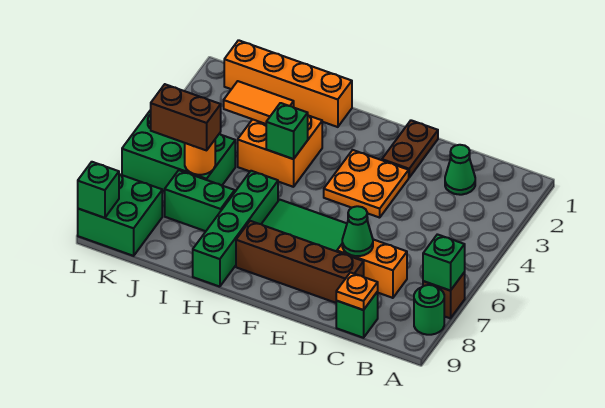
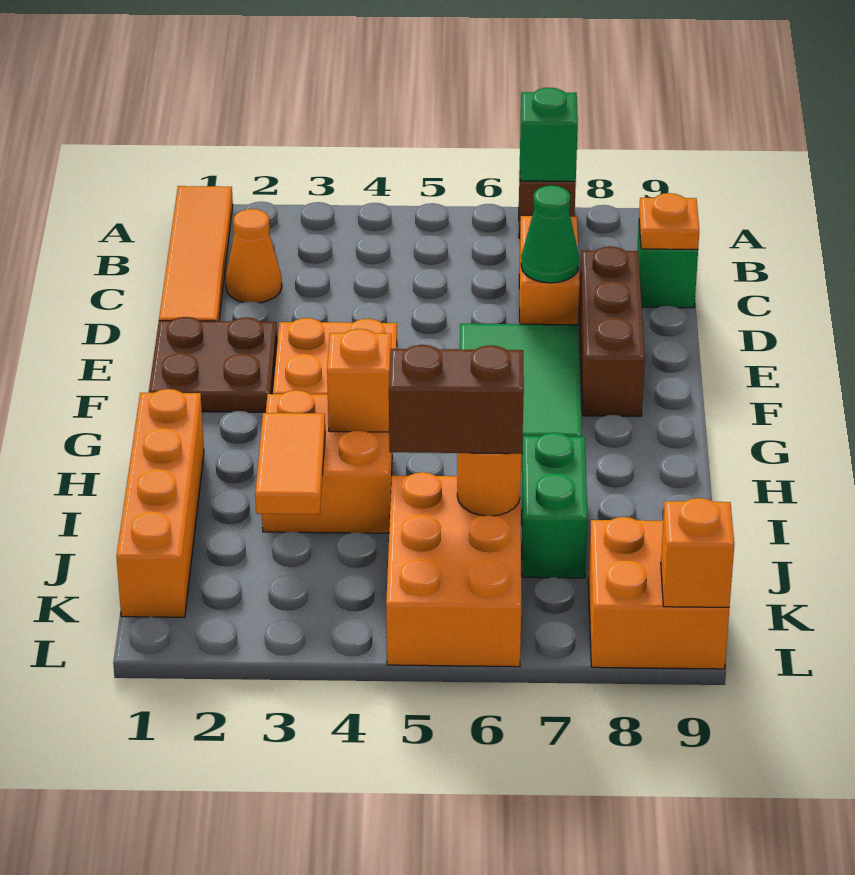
none -> orange tile A1:D1 level 1
green round brick A8 level 1 -> none
green cone C2 level 1 -> orange cone C2 level 1
brown brick D8:G8 level 1 -> brown brick D8:F8 level 1
brown plate E1:E2 level 1 -> brown plate E1:F2 level 1
green brick H4 level 2 -> orange brick H4 level 2
green brick H6:H9 level 1 -> none
green brick J5:L6 level 1 -> orange brick J5:L6 level 1
brown brick J6:K6 level 3 -> brown brick J5:J6 level 3
green brick K8:L9 level 1 -> orange brick K8:L9 level 1
green brick L9 level 2 -> orange brick L9 level 2

